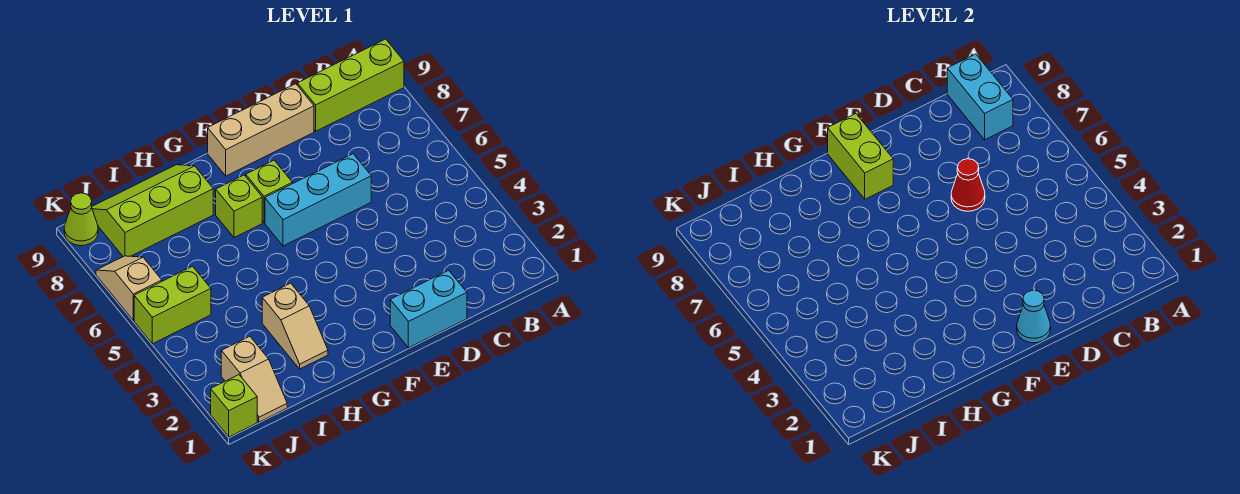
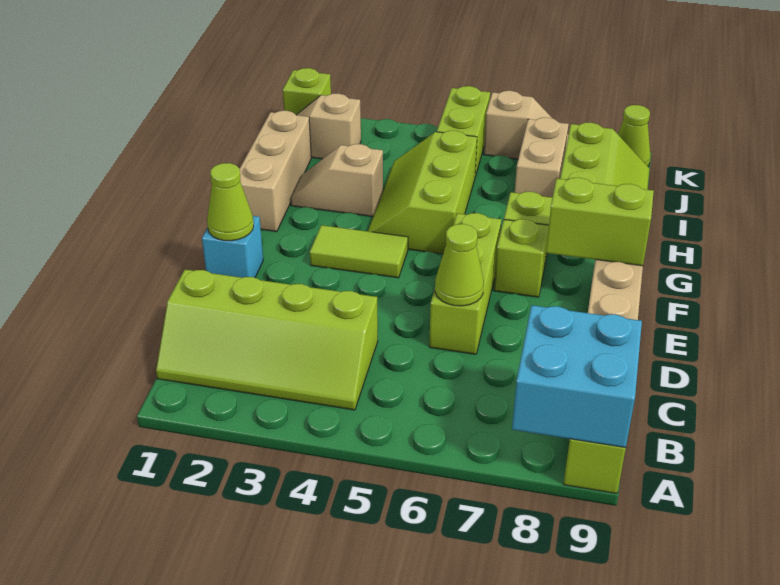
none -> lime slope B1:C4 level 1 top C
cyan brick B8:B9 level 2 -> cyan brick A8:B9 level 2
cyan brick D1:E1 level 1 -> cyan brick E1 level 1
cyan brick D6:F6 level 1 -> lime brick D6:F6 level 1
red cone D6 level 2 -> lime cone D6 level 2
cyan cone E1 level 2 -> lime cone E1 level 2
none -> lime tile F3:F4 level 1
none -> tan brick G1:I1 level 1
none -> lime slope G4:I5 level 1 top 5
none -> tan brick I7:J7 level 1

